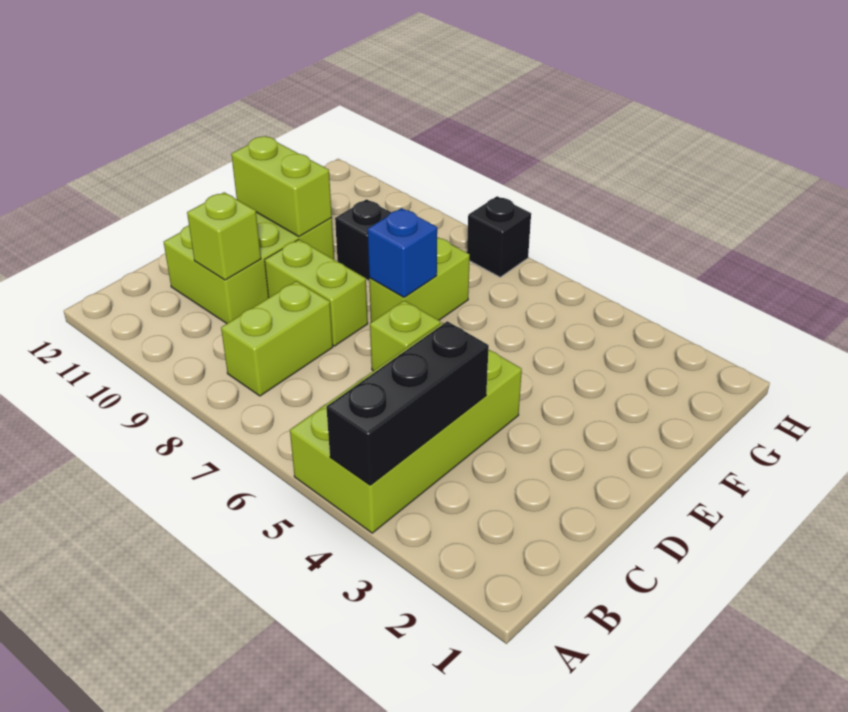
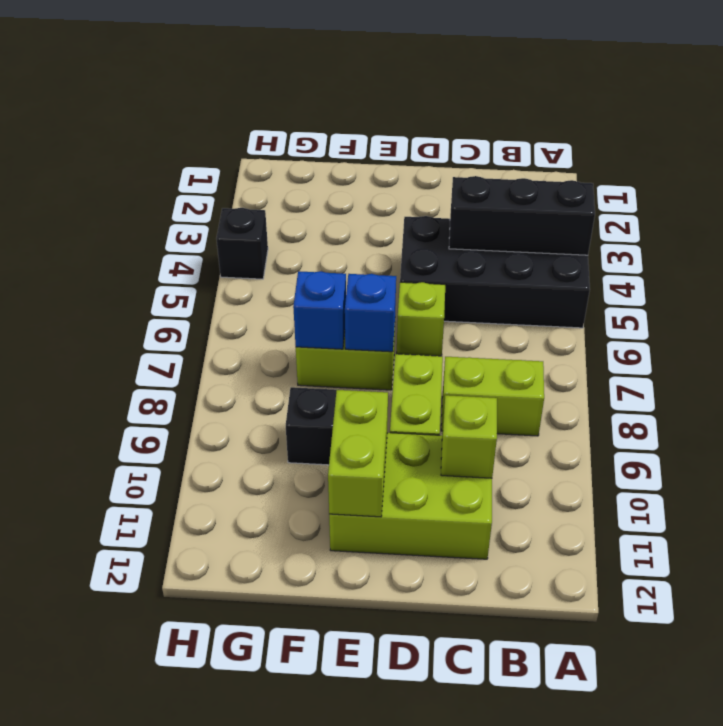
lime brick A4:D5 level 1 -> black brick A4:D5 level 1
none -> blue brick F7 level 2
black brick H7 level 1 -> black brick H4 level 1

